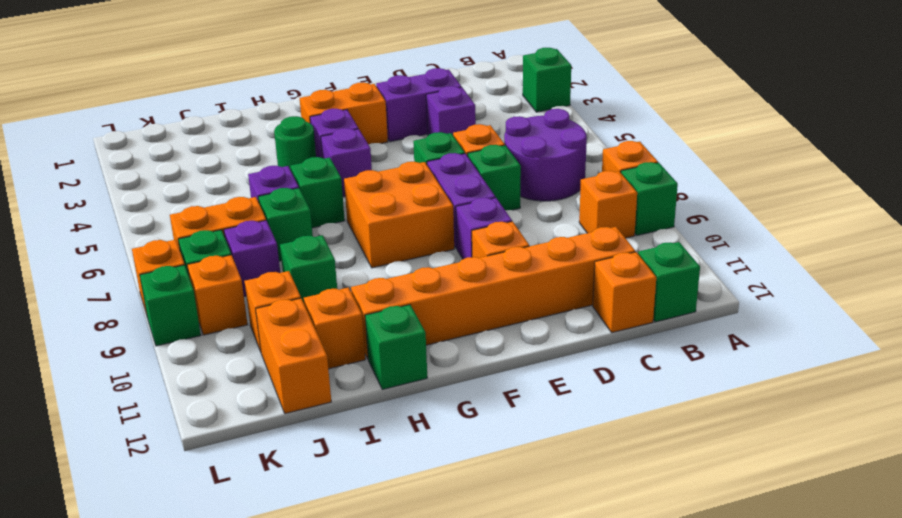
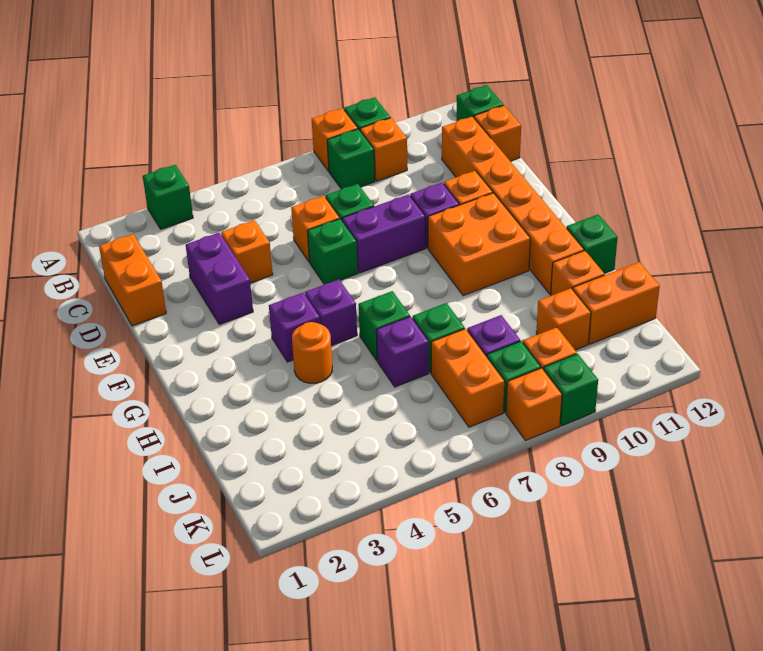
purple round brick B6:C7 level 1 -> none
purple brick D4 level 1 -> orange brick D4 level 1
orange brick F3:G3 level 1 -> orange brick C1:D1 level 1
orange brick F7:G8 level 1 -> orange brick F9:G10 level 1
green round brick H4 level 1 -> orange round brick H4 level 1
green brick I9 level 1 -> green brick B8 level 1

